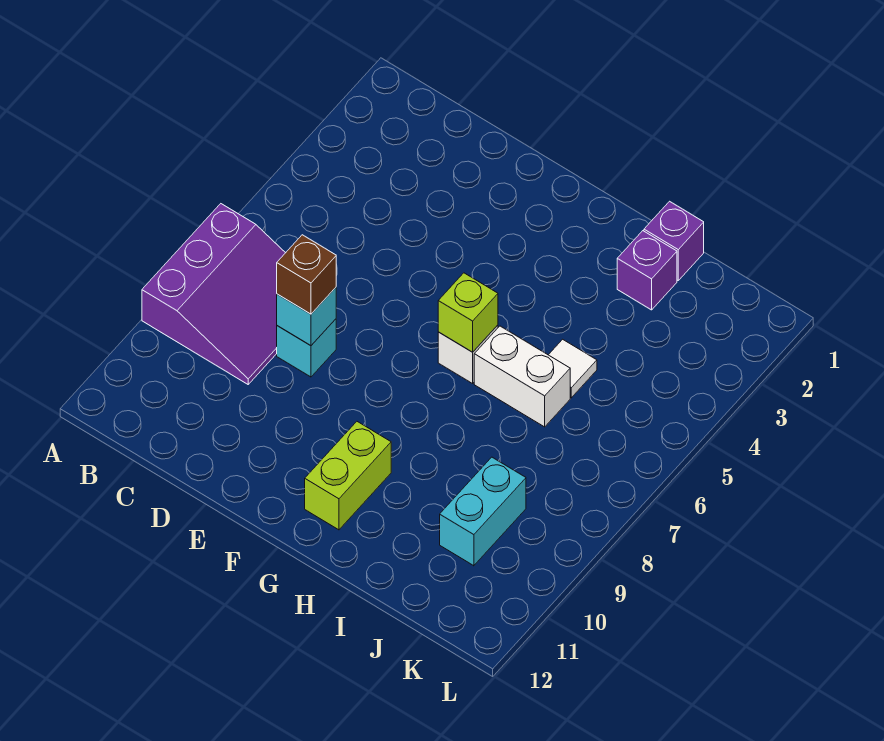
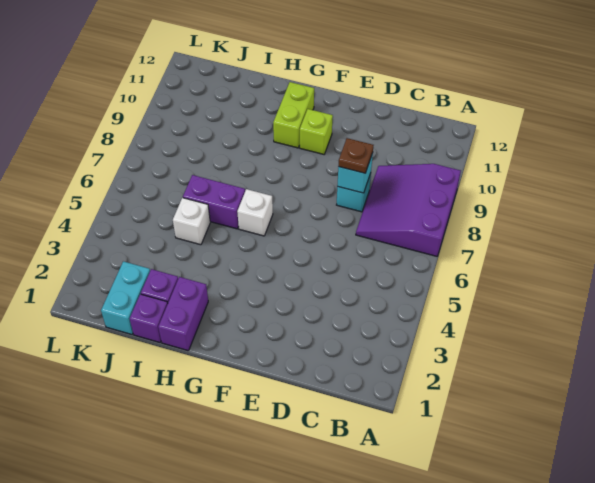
brown brick D8 level 3 -> brown plate D8 level 3
lime brick G6 level 2 -> lime brick F10 level 1
none -> purple brick H1:H2 level 1
white brick H6:I6 level 1 -> purple brick H6:I6 level 1
white tile I5 level 1 -> white brick I5 level 1
cyan brick J9:J10 level 1 -> cyan brick J1:J2 level 1

